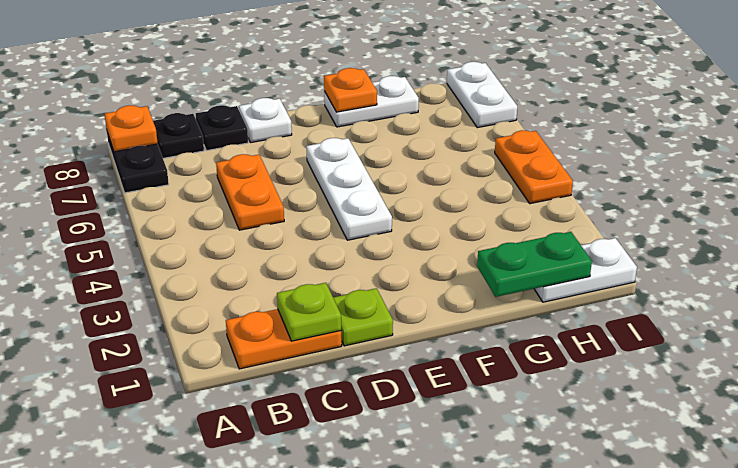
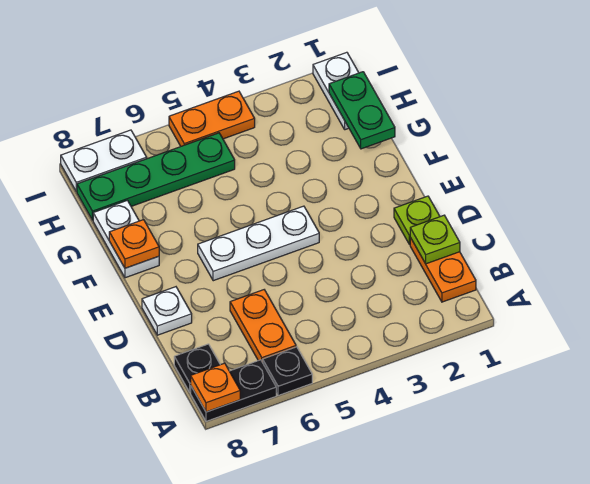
orange plate C5:C6 level 1 -> orange plate B6:C6 level 1
black plate C8 level 1 -> black plate A6 level 1
none -> green plate H5:H8 level 1

